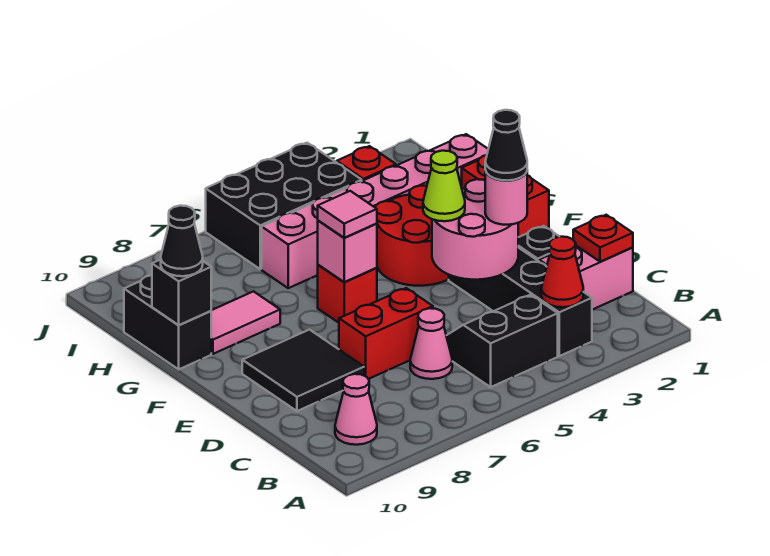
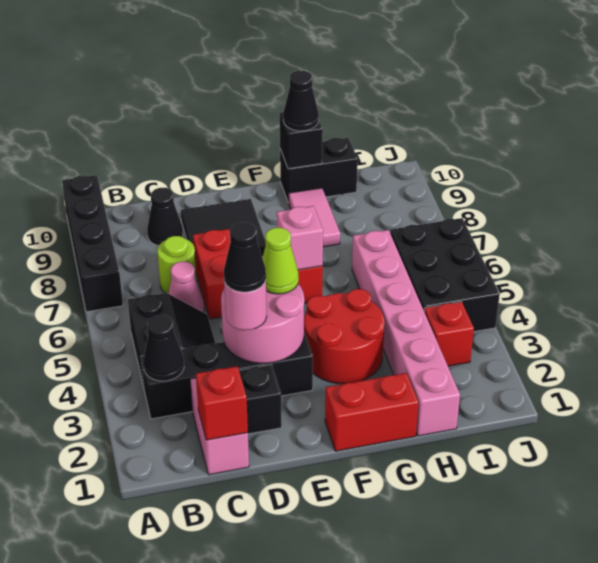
none -> black brick A7:A10 level 1
red cone B3 level 2 -> black cone B3 level 2
pink cone B9 level 1 -> none
red plate C1 level 2 -> red brick C1 level 2
none -> lime round brick C7 level 1
none -> black cone C9 level 1
pink tile F6 level 3 -> none

